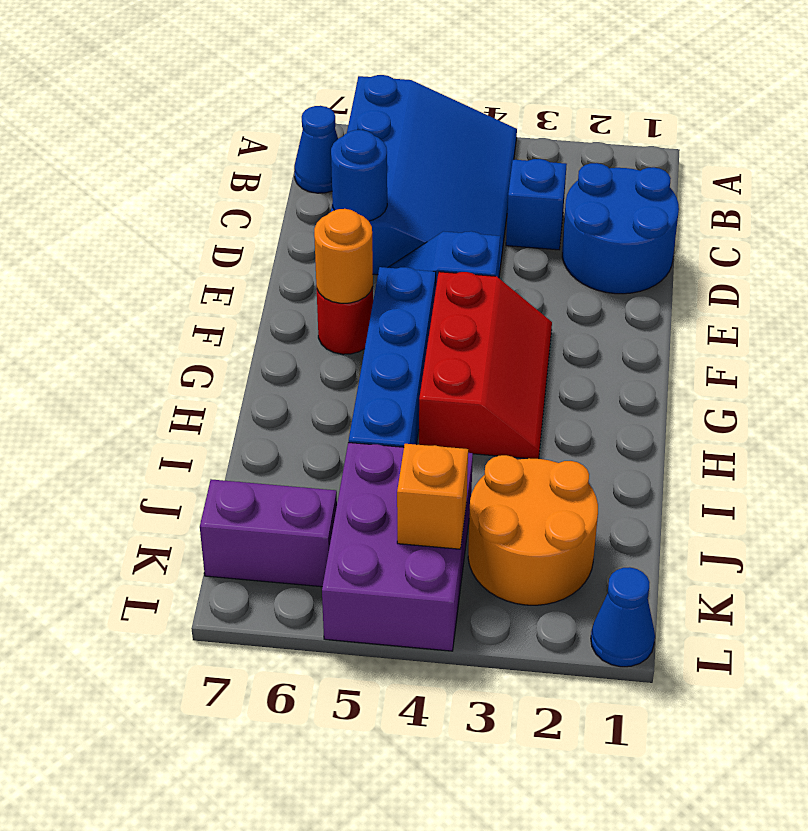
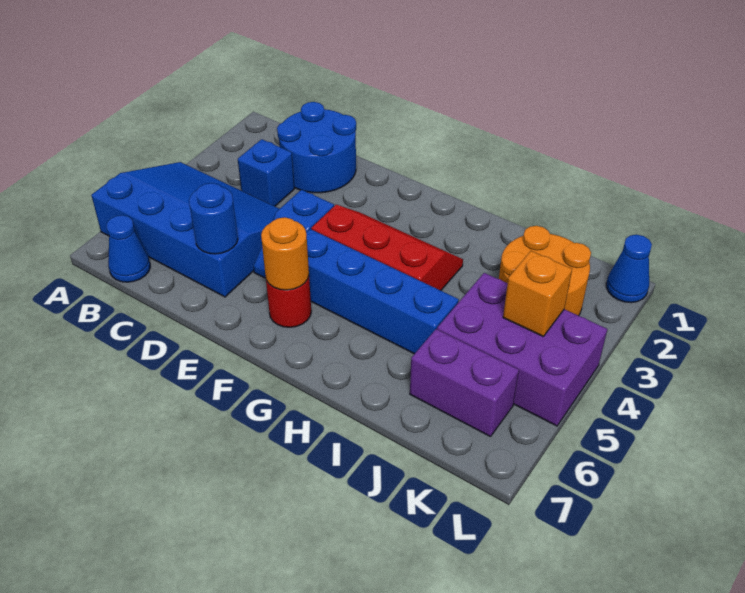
purple brick K6:K7 level 1 -> purple brick J6:K6 level 1

